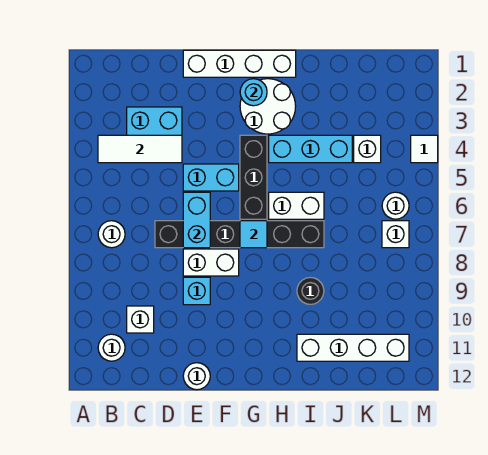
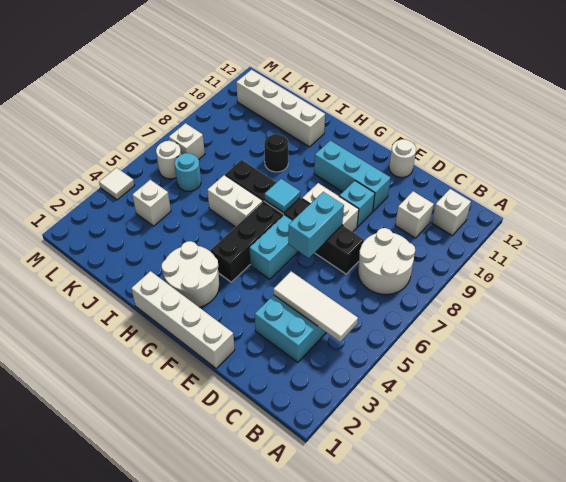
white round brick B7 level 1 -> white round brick B7:C8 level 1
white round brick B11 level 1 -> white brick B11 level 1
cyan brick E5:F5 level 1 -> cyan brick F5:F6 level 1
cyan round brick G2 level 2 -> cyan round brick K6 level 1
cyan brick H4:J4 level 1 -> cyan brick E10:G10 level 1

